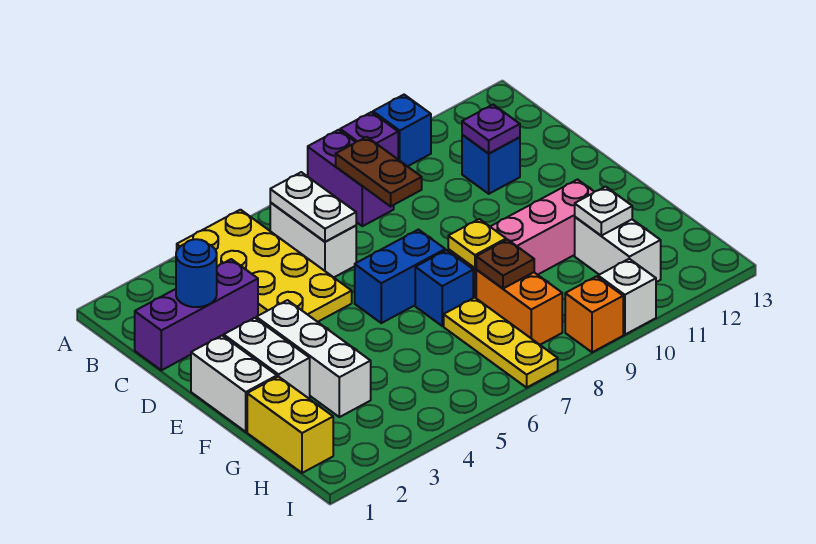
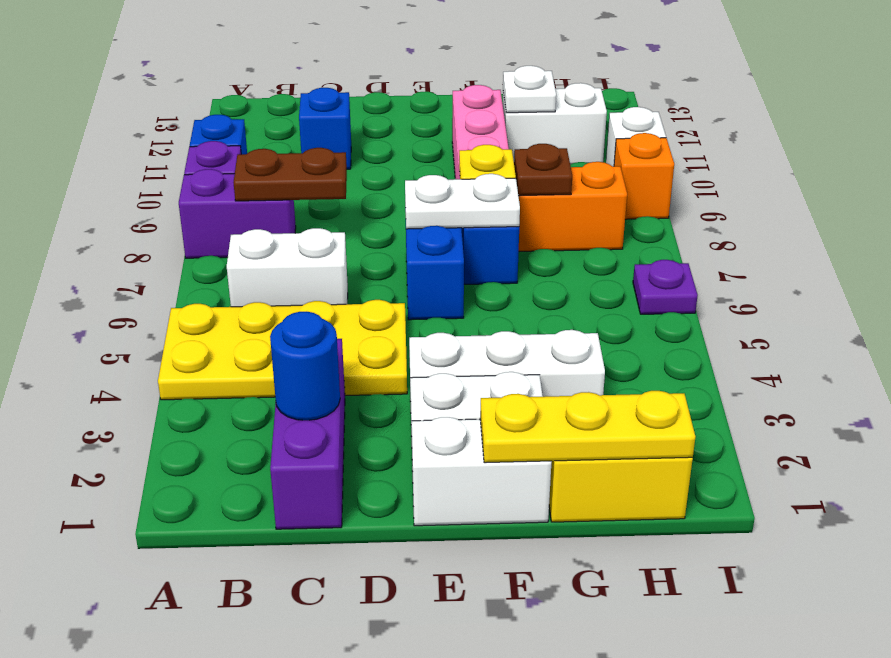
white plate B6:C6 level 2 -> white plate E7:F7 level 2
purple plate C11 level 2 -> purple plate I6 level 1
yellow plate G7:I7 level 1 -> yellow plate F1:H1 level 2

